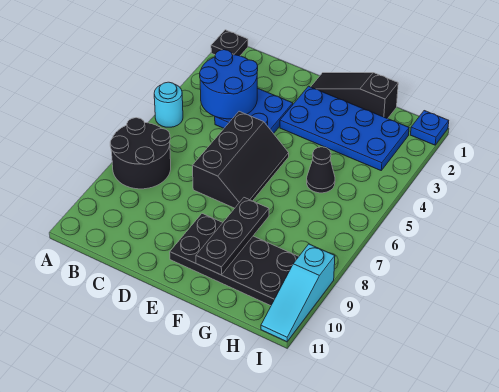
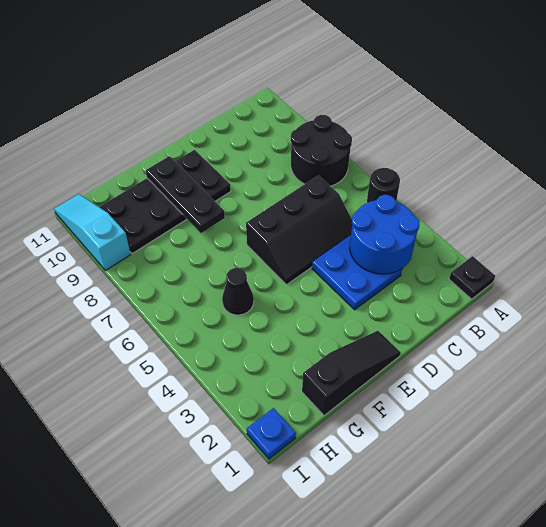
cyan round brick A5 level 1 -> black round brick A5 level 1
black slope D5:E7 level 1 top D -> black slope C5:E6 level 1 top 6
blue plate E2:H3 level 1 -> none

